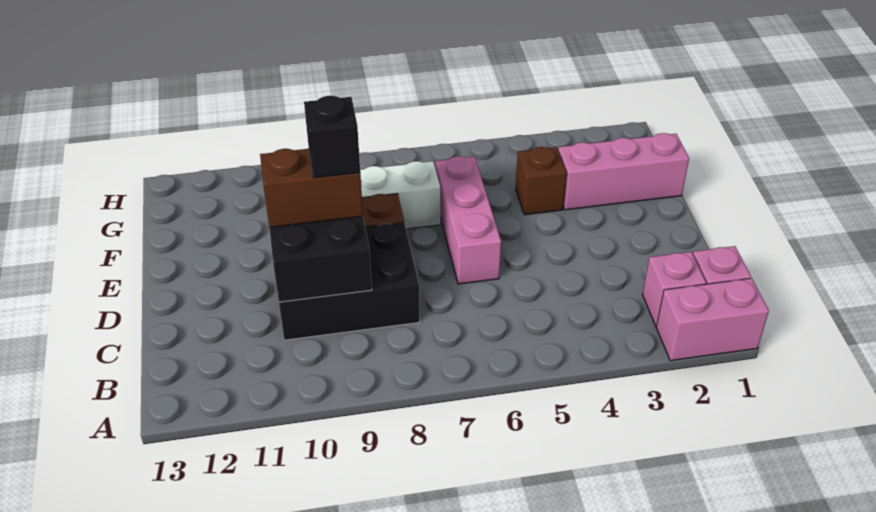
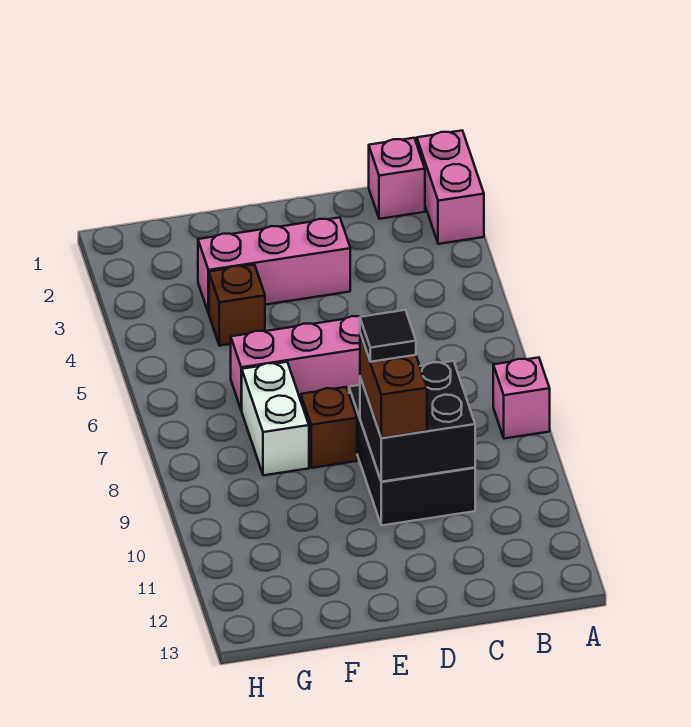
pink brick B2 level 1 -> pink brick A8 level 1
black brick D9 level 4 -> black tile D9 level 4
pink brick F1:F3 level 1 -> pink brick D3:F3 level 1

